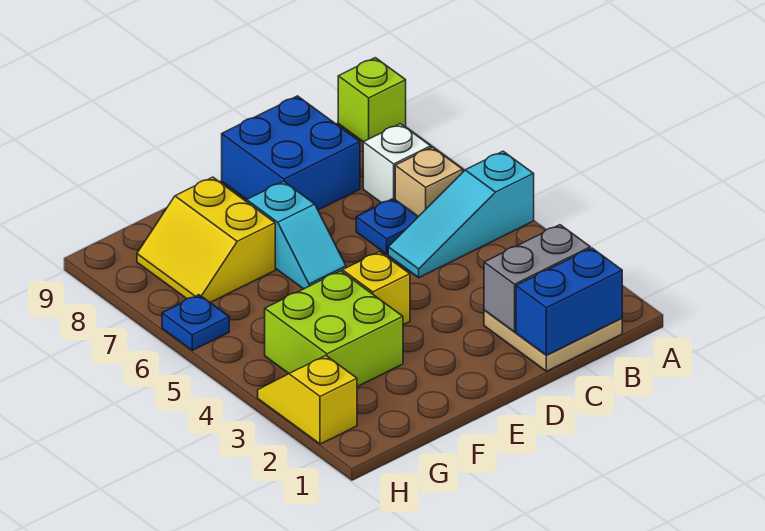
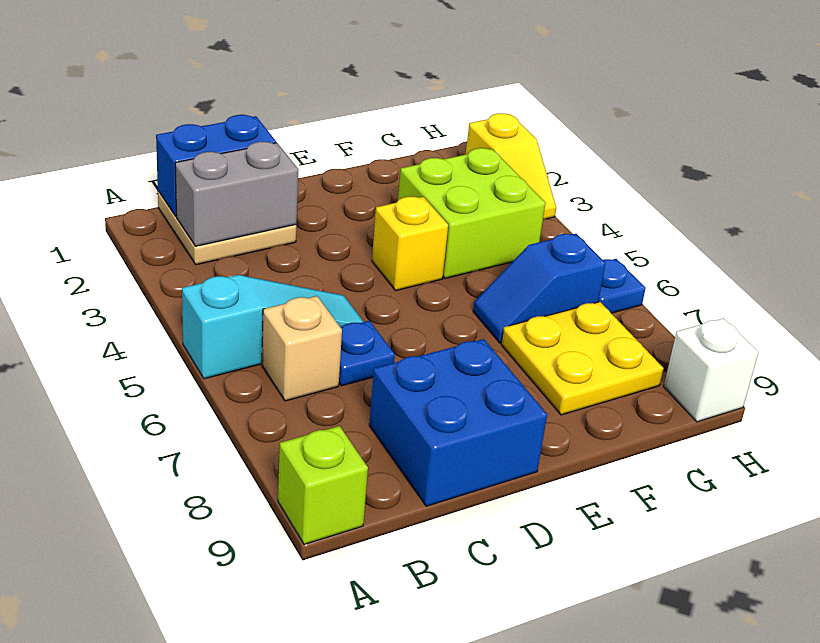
white brick B7 level 1 -> white brick H9 level 1
cyan slope E6:E7 level 1 top 7 -> none
none -> blue slope F6:G6 level 1 top G
yellow slope F7:G8 level 1 top F -> yellow plate F7:G8 level 1

